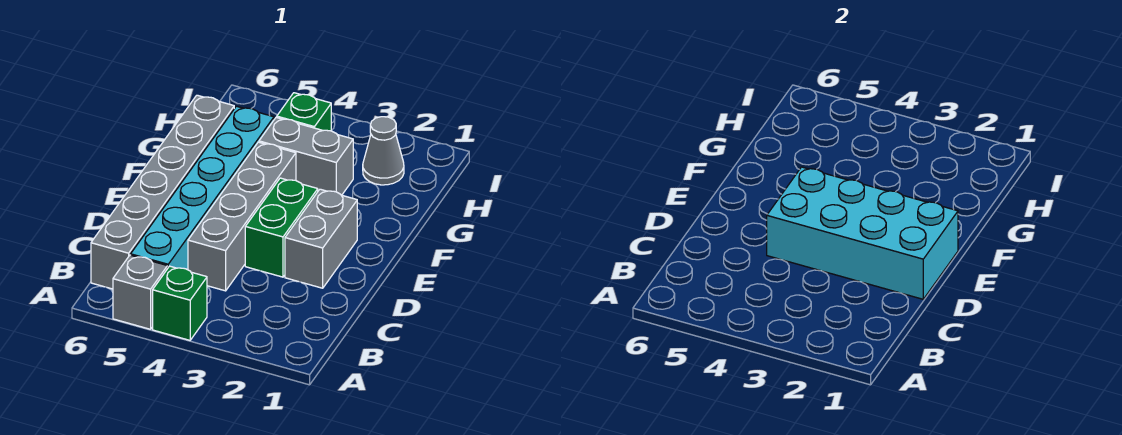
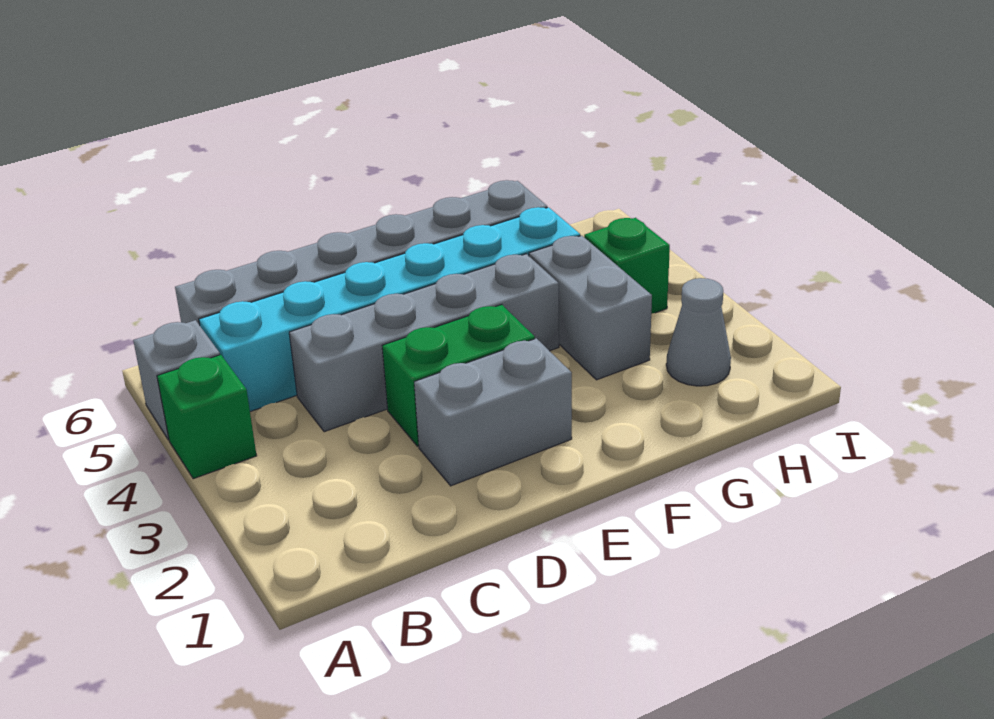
cyan brick D1:E4 level 2 -> none

